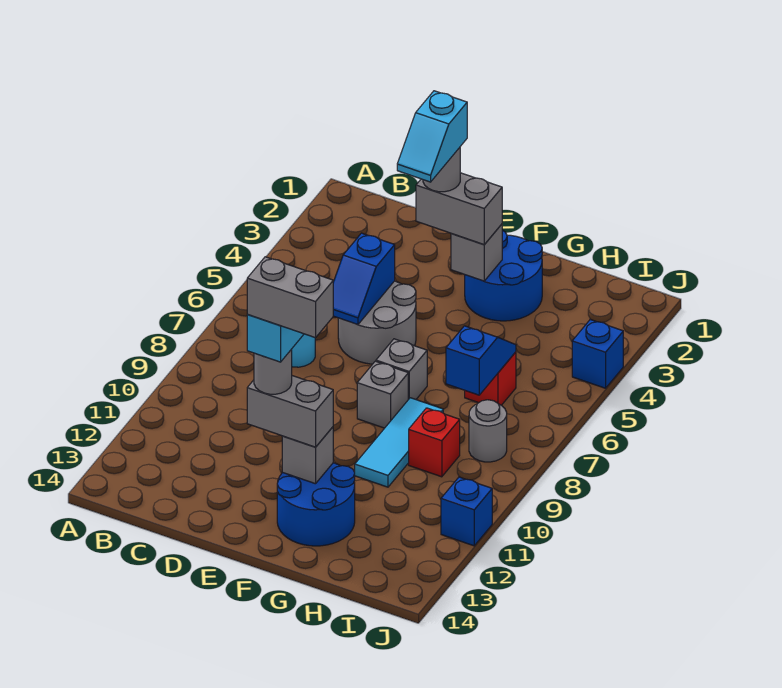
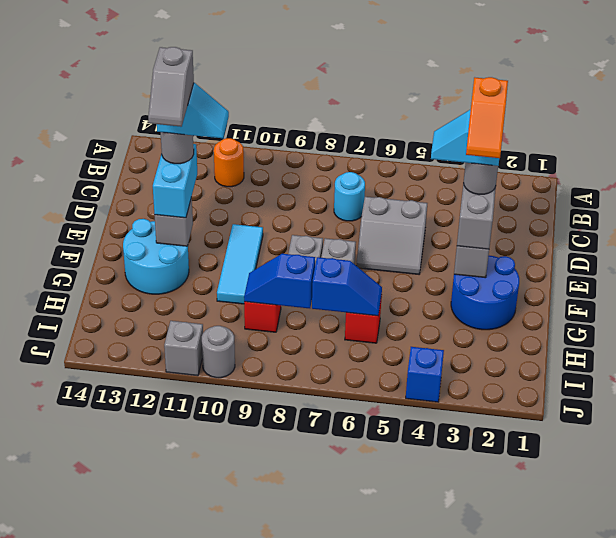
none -> orange round brick B11 level 1
grey round brick D5:E6 level 1 -> grey slope D5:E6 level 1 top D
blue slope D5:D6 level 2 top 5 -> blue slope H8:H9 level 2 top 8
none -> orange slope E3:F3 level 6 top E
grey brick E12:F12 level 3 -> cyan brick E12:F12 level 3
grey brick E12:F12 level 6 -> grey slope E12:F12 level 6 top E
blue round brick F12:G13 level 1 -> cyan round brick F12:G13 level 1
cyan tile G8:G10 level 1 -> cyan tile E10:G10 level 1
grey round brick I8 level 1 -> grey round brick J10 level 1
blue brick J11 level 1 -> grey brick J11 level 1

